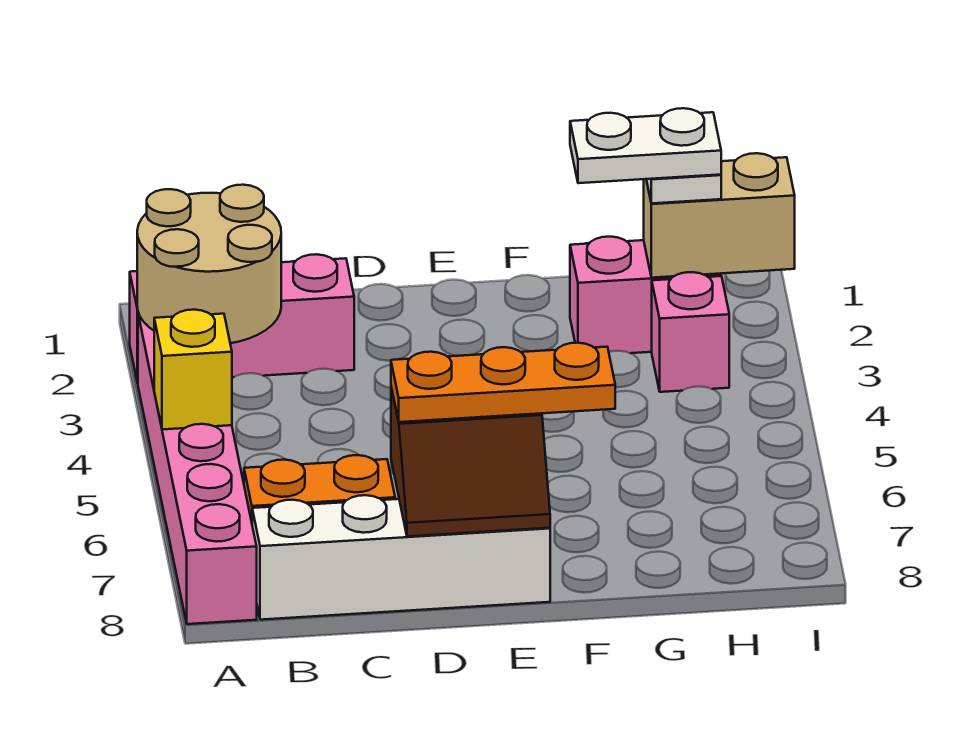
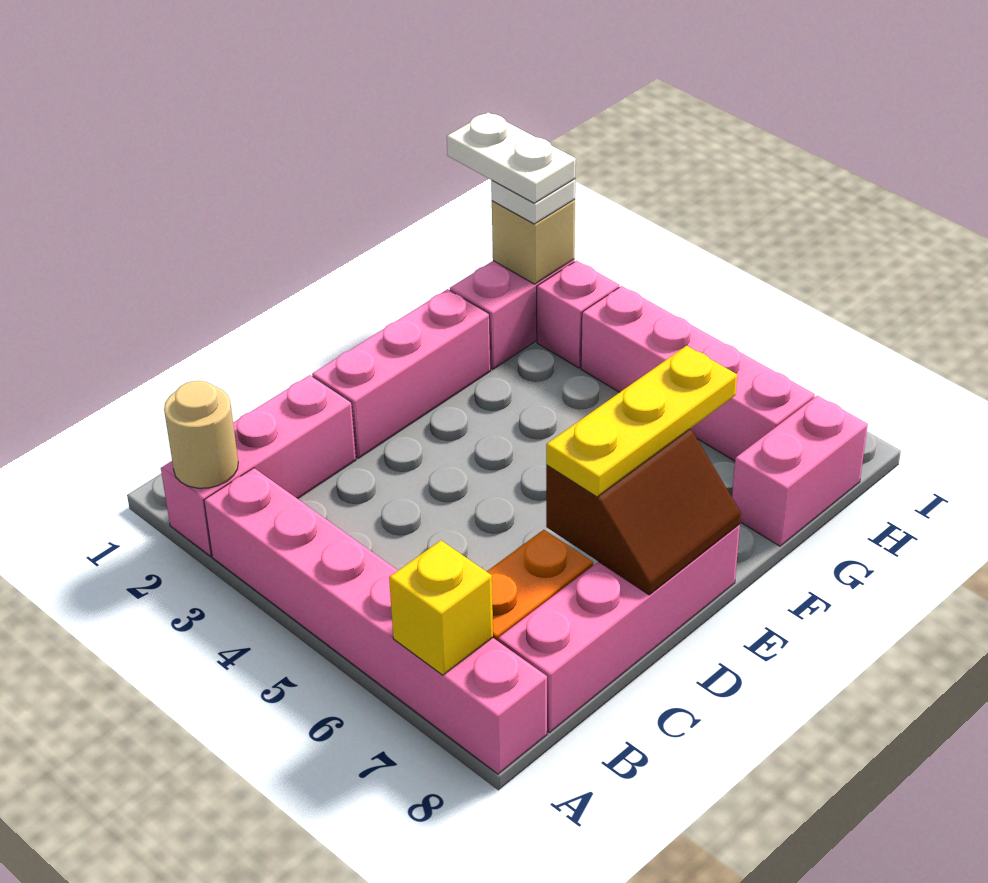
tan round brick A2:B3 level 2 -> tan round brick A2 level 2
yellow brick A5 level 2 -> yellow brick A7 level 2
white brick B8:E8 level 1 -> pink brick B8:E8 level 1
none -> pink brick D2:F2 level 1
orange plate D7:F7 level 3 -> yellow plate D7:F7 level 3
white plate G2:H2 level 4 -> white plate H1:H2 level 4
none -> pink brick G8:H8 level 1
tan brick H2:I2 level 2 -> tan brick H2 level 2
none -> pink brick H4:H7 level 1

